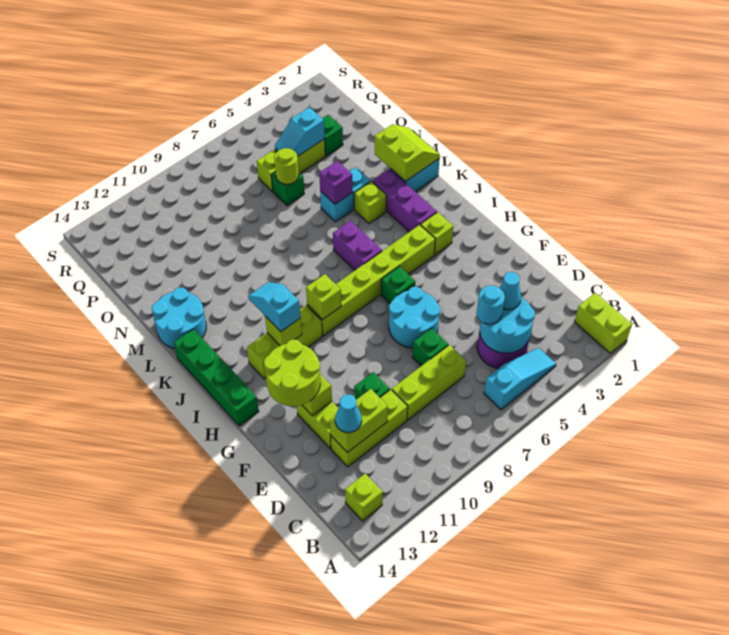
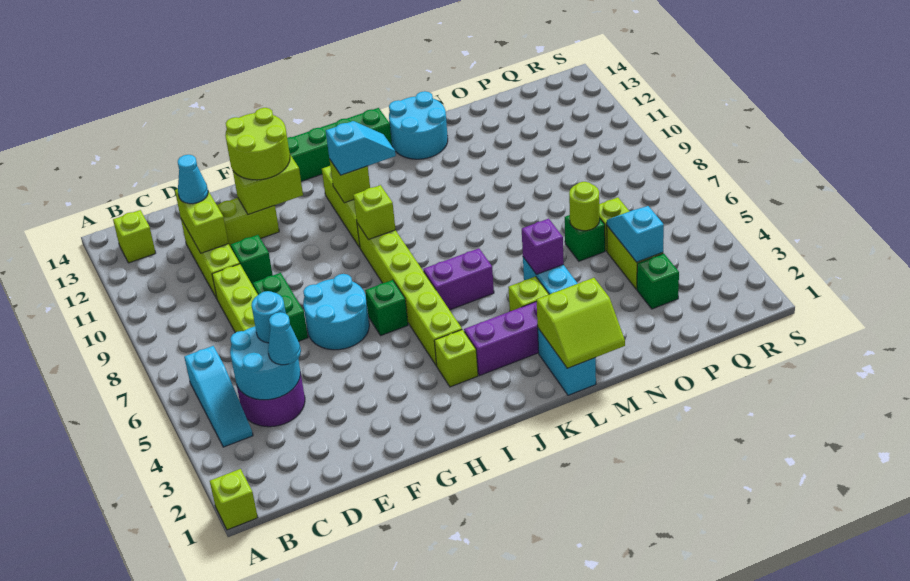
lime brick A1:B1 level 1 -> lime brick A1 level 1
green brick E7 level 1 -> green brick E7:E8 level 1

